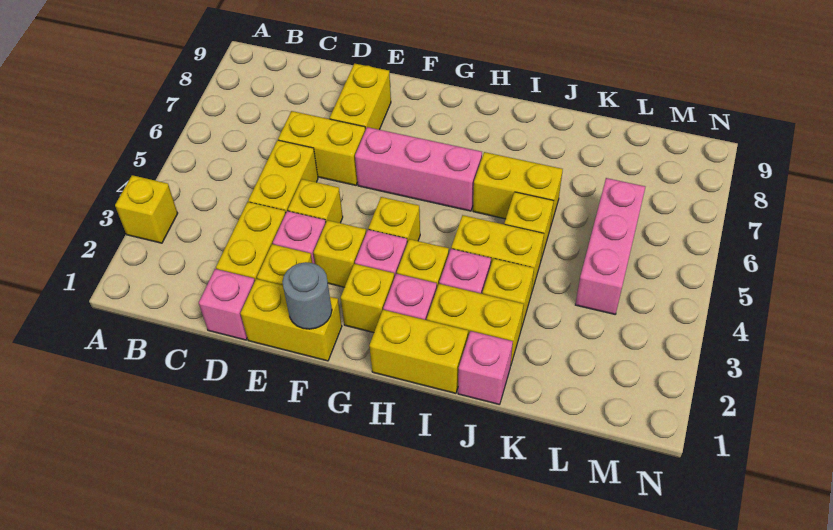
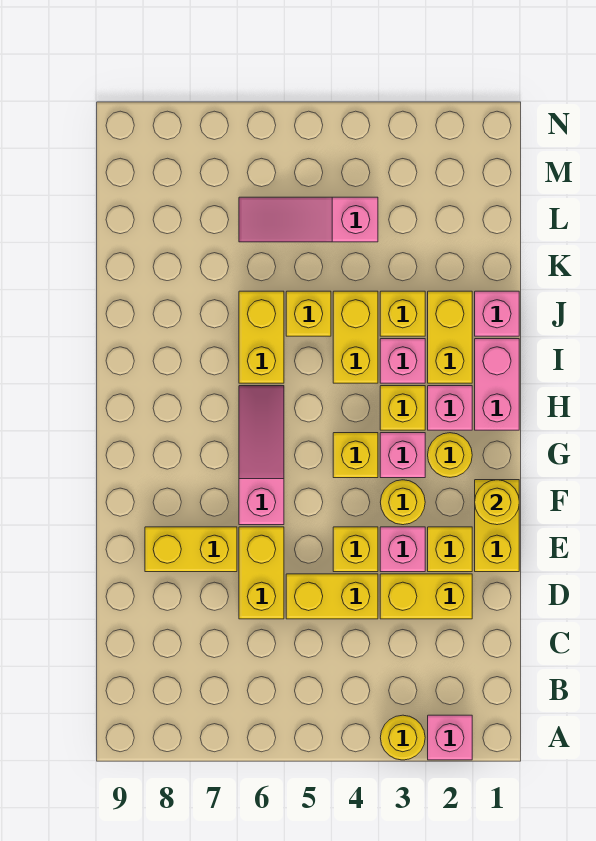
yellow brick A3 level 1 -> yellow round brick A3 level 1
pink brick D1 level 1 -> pink brick A2 level 1
grey round brick F1 level 2 -> yellow round brick F1 level 2
yellow brick F3 level 1 -> yellow round brick F3 level 1
pink brick F6:H6 level 1 -> pink slope F6:H6 level 1 top F
yellow brick G2 level 1 -> yellow round brick G2 level 1
yellow brick H1:I1 level 1 -> pink brick H1:I1 level 1
pink brick L4:L6 level 1 -> pink slope L4:L6 level 1 top 4

